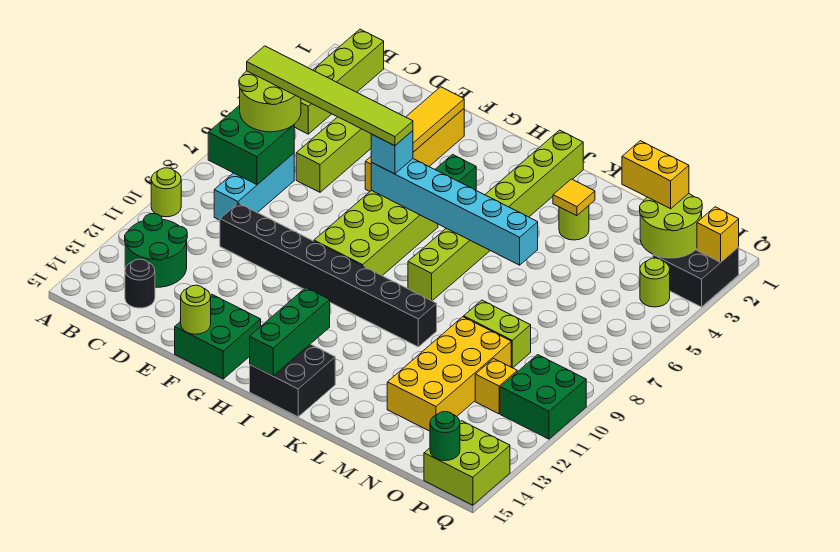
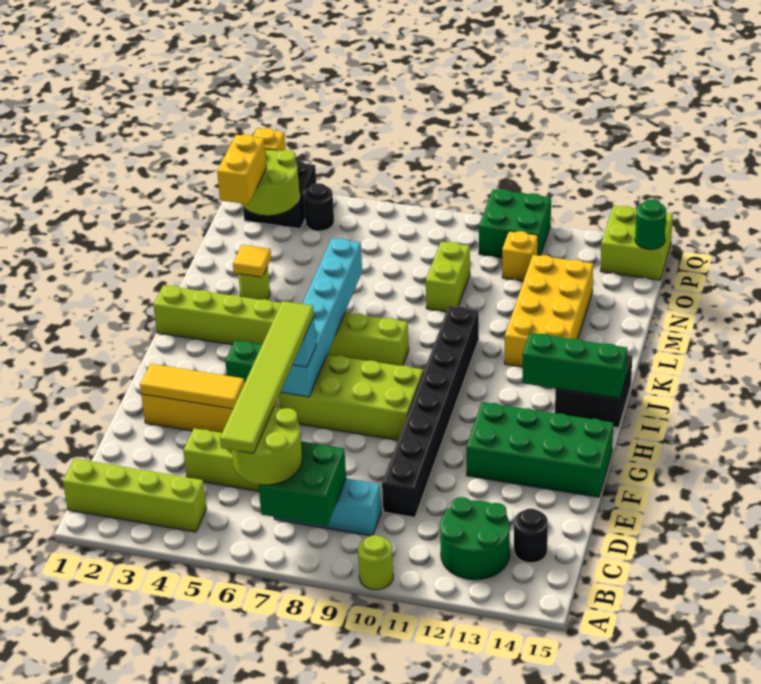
green brick F14:G15 level 1 -> green brick F12:G15 level 1
lime round brick F15 level 2 -> none
yellow brick M10:N13 level 1 -> yellow brick K12:N13 level 1
lime round brick P4 level 1 -> black round brick P4 level 1

